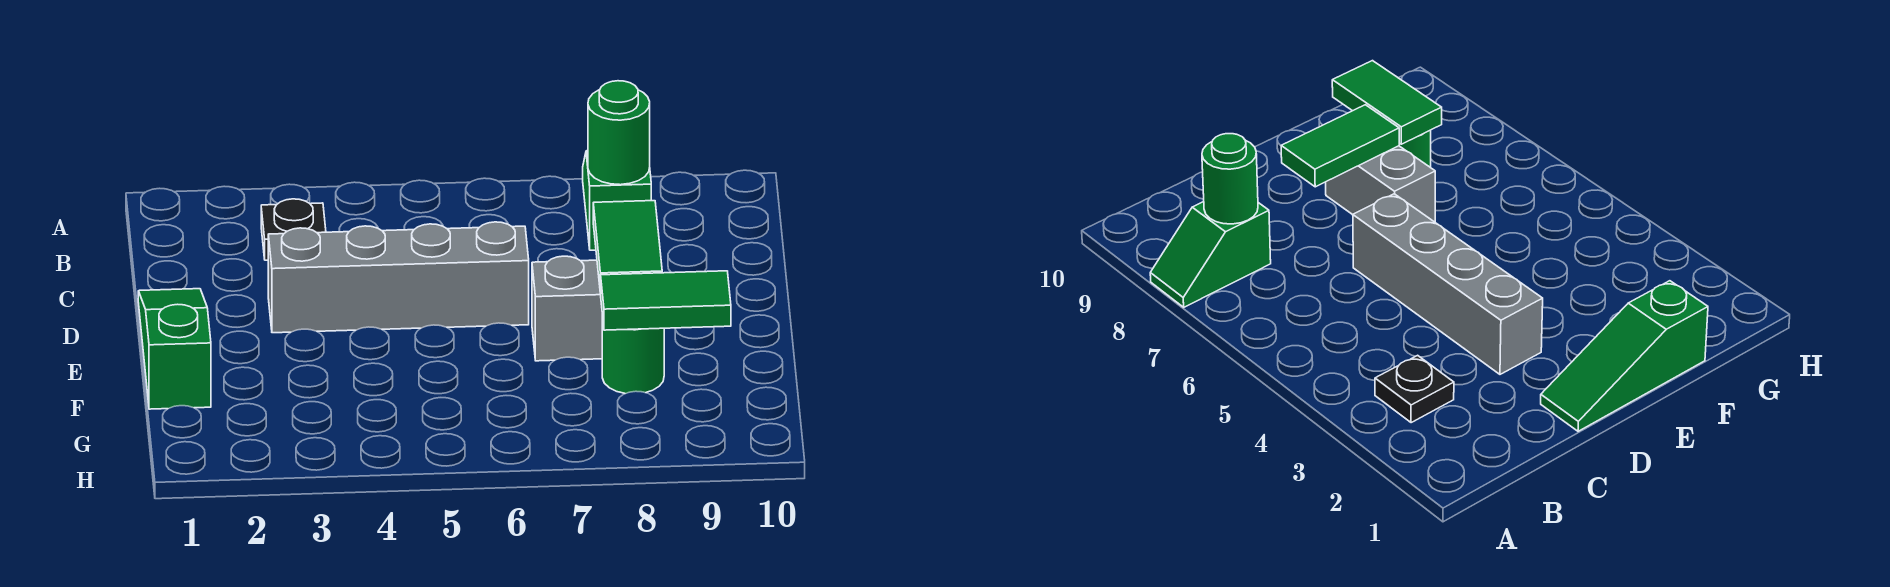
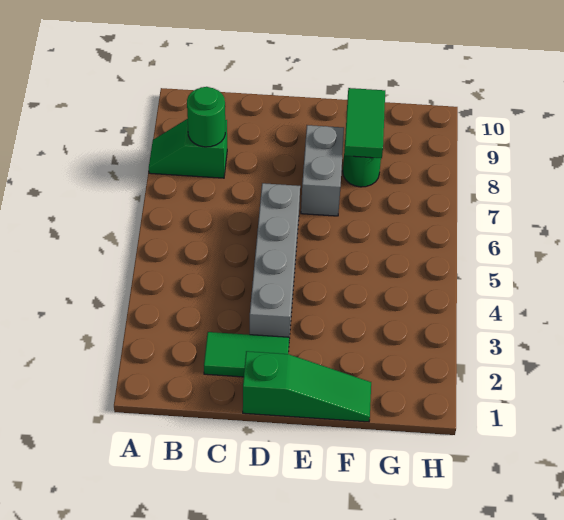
black plate B3 level 1 -> none
green slope D1:F1 level 1 top F -> green slope D1:F1 level 1 top D
green tile D8:E8 level 2 -> green tile C2:D2 level 1

